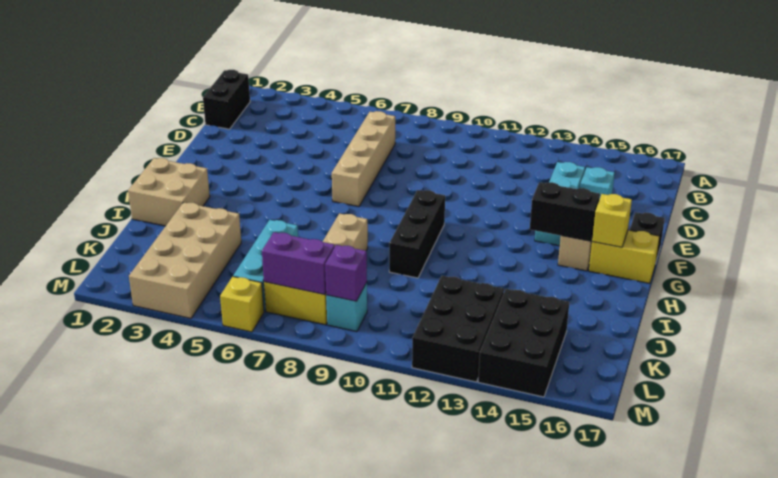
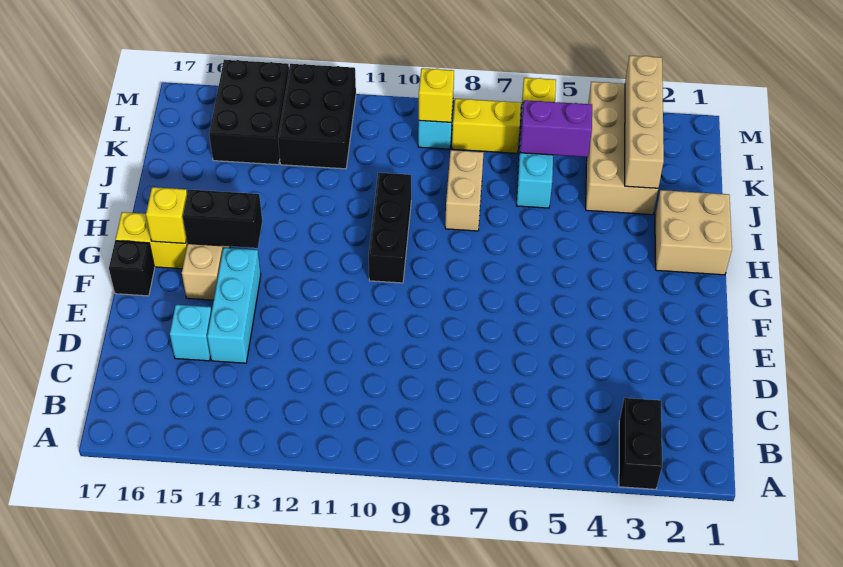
black brick B1:C1 level 1 -> black brick A3:B3 level 1
tan brick C7:F7 level 1 -> tan brick J3:M3 level 2
purple brick L7:L8 level 2 -> purple brick K5:K6 level 2
purple brick L9 level 2 -> yellow brick L9 level 2

